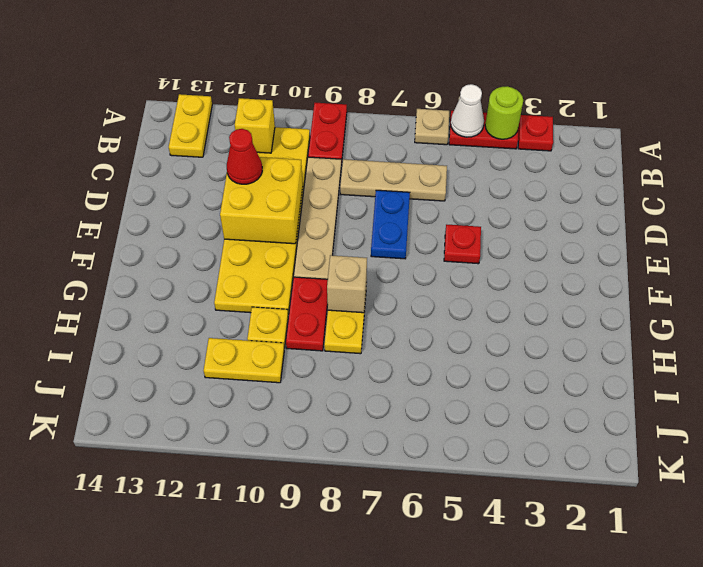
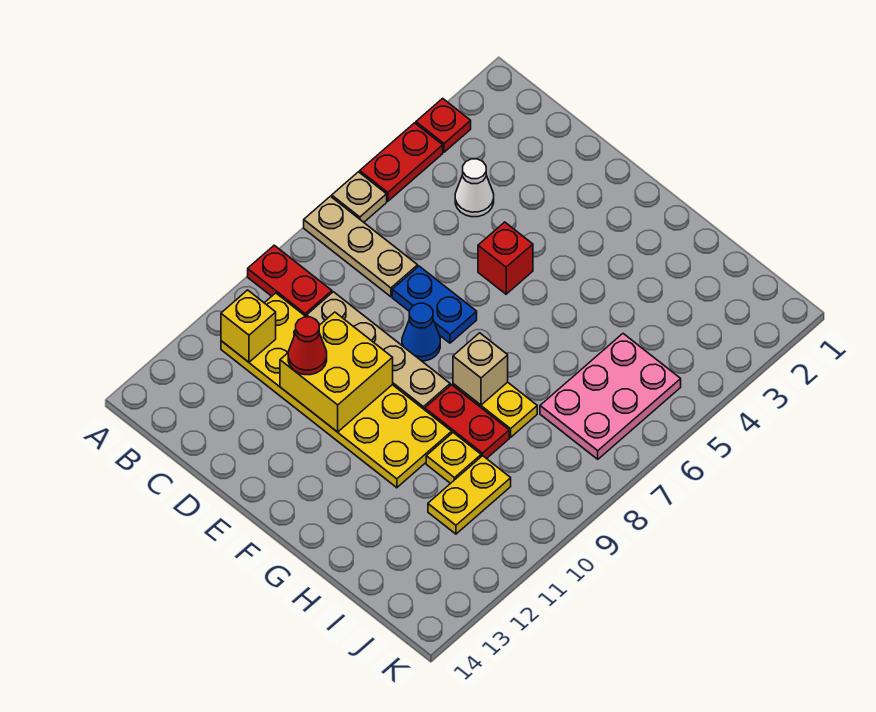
lime round brick A4 level 2 -> none
white cone A5 level 2 -> white cone C4 level 1
yellow plate A13:B13 level 1 -> none
tan plate C6:C8 level 1 -> tan plate A7:C7 level 1
red plate E5 level 1 -> red brick E5 level 1
none -> blue cone E8 level 1
none -> pink plate I5:J7 level 1

